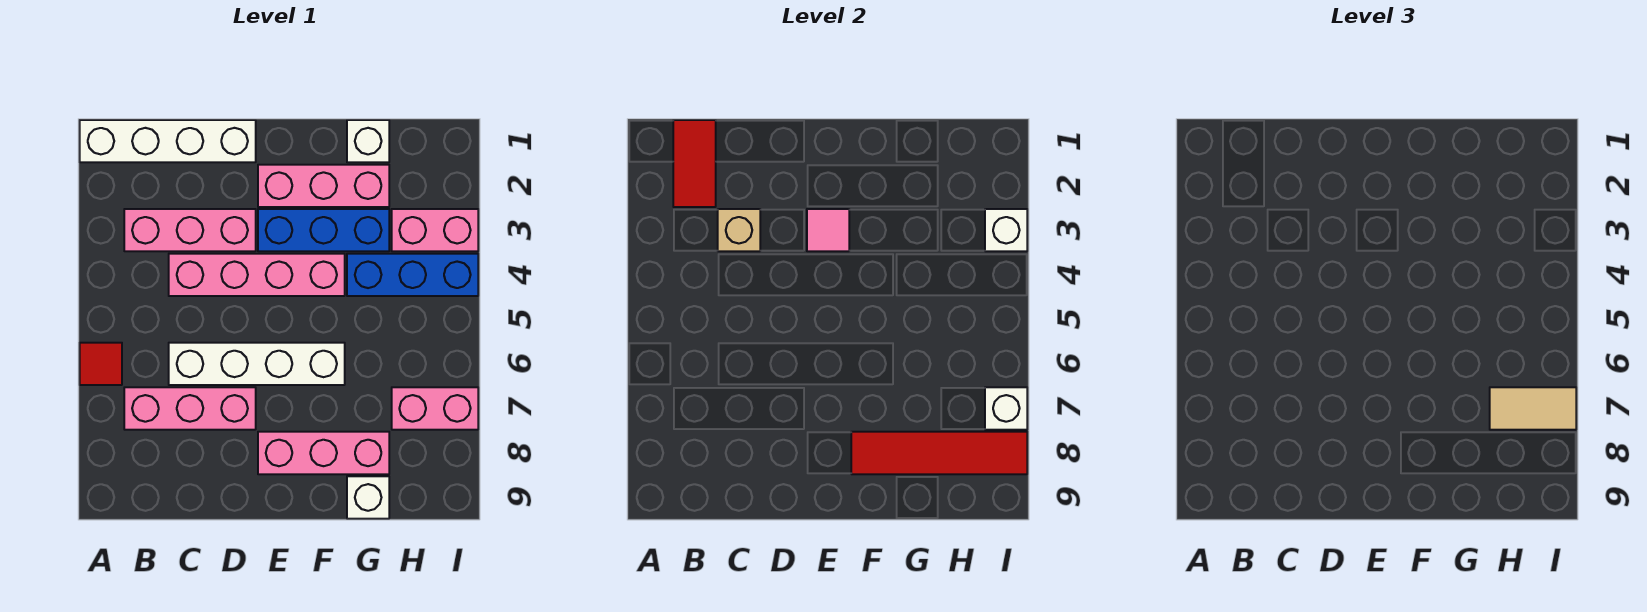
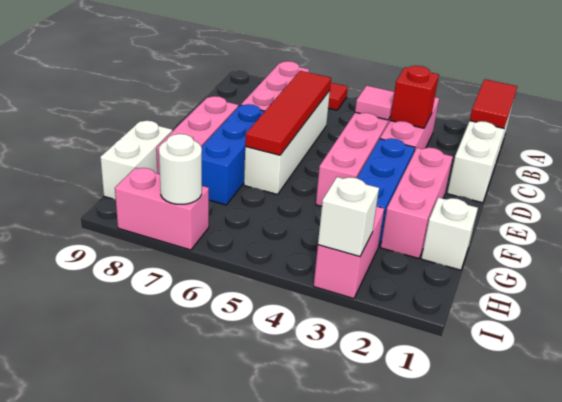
red tile B1:B2 level 2 -> red tile A1:B1 level 2
tan brick C3 level 2 -> red brick C3 level 2
pink tile E3 level 2 -> pink tile C4 level 2
red tile F8:I8 level 2 -> red tile C6:F6 level 2
blue brick G4:I4 level 1 -> blue brick E7:G7 level 1
white brick G9 level 1 -> white brick G9:H9 level 1
pink brick H7:I7 level 1 -> pink brick I7:I8 level 1
tan tile H7:I7 level 3 -> none
white brick I7 level 2 -> white round brick I7 level 2

